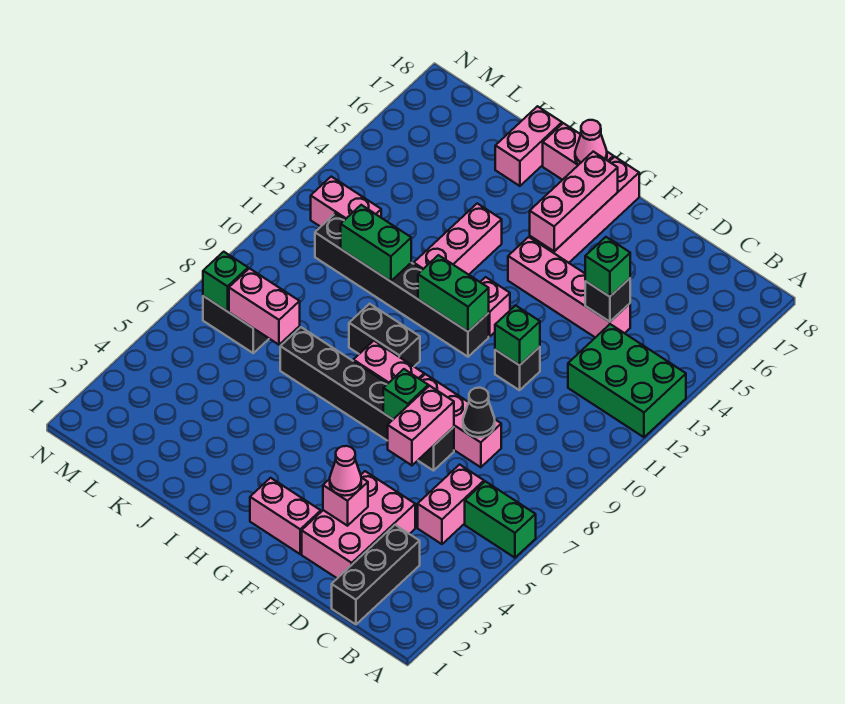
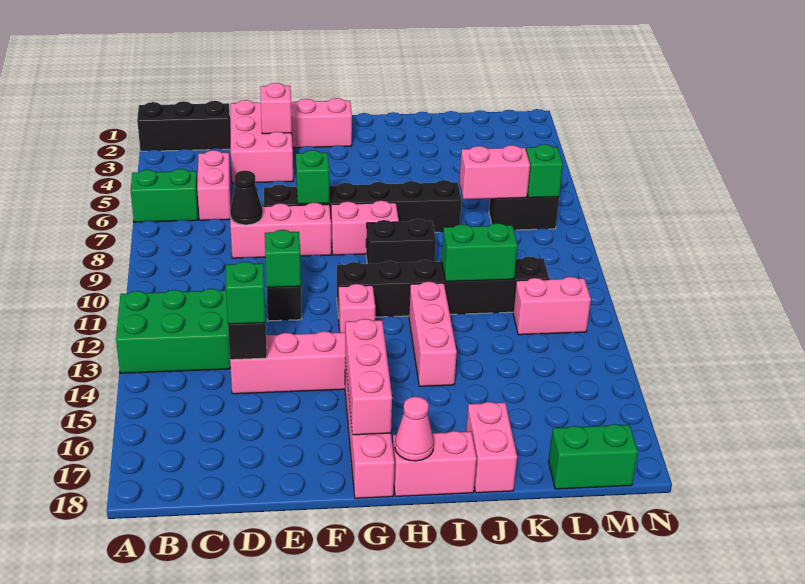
black brick C1:C3 level 1 -> black brick A2:C2 level 1
pink cone E3 level 3 -> none
pink brick E6:E7 level 2 -> none
green brick G11:H11 level 2 -> green brick L18:M18 level 1

